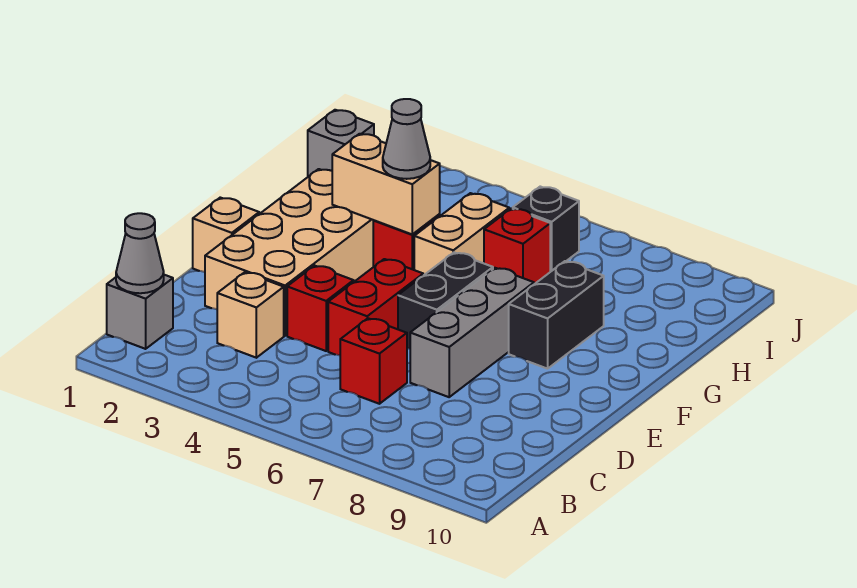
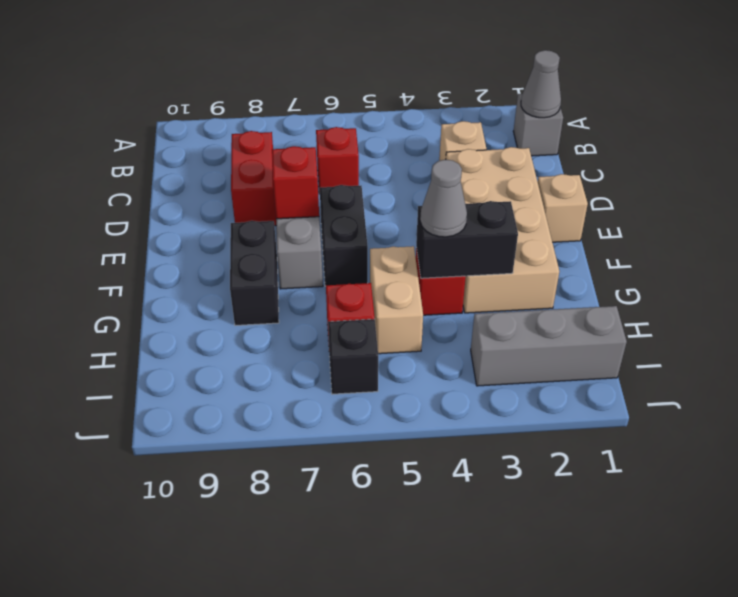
red brick D4 level 1 -> red brick E7 level 2
red brick D5:E5 level 1 -> red brick C8:D8 level 1
tan brick G3:G4 level 2 -> black brick G3:G4 level 2
grey brick I1 level 1 -> grey brick I1:I3 level 1

